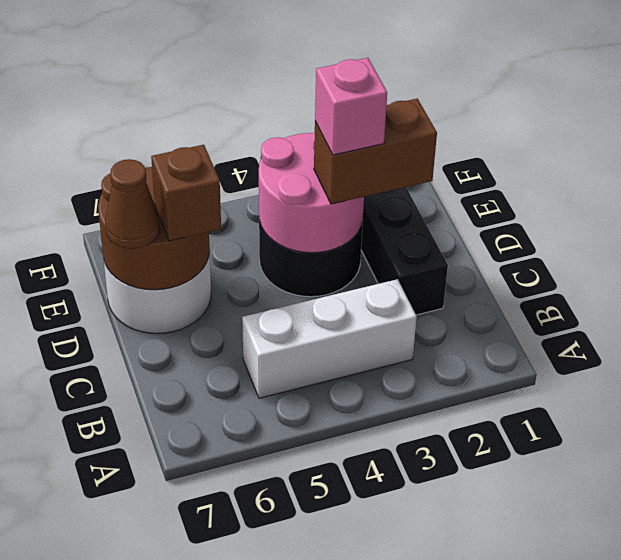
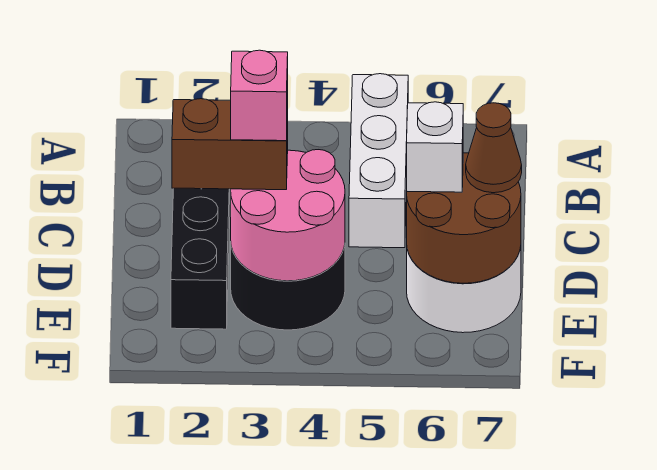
white brick B3:B5 level 1 -> white brick A5:C5 level 1
brown brick D6 level 3 -> white brick D6 level 3

